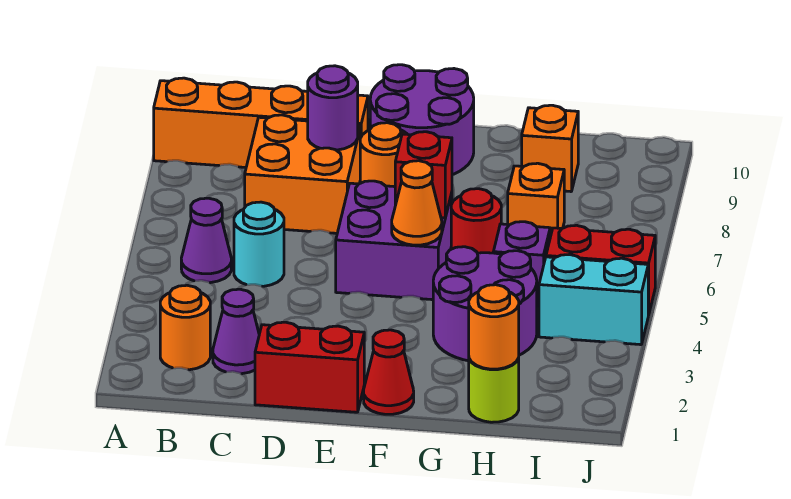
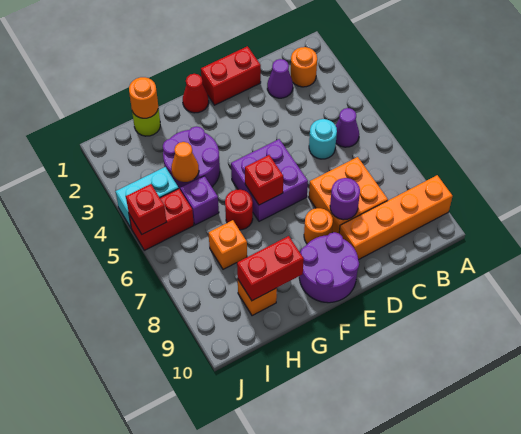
orange cone F5 level 2 -> orange cone H4 level 2
none -> red brick G9:H9 level 2
none -> red brick J5 level 2

